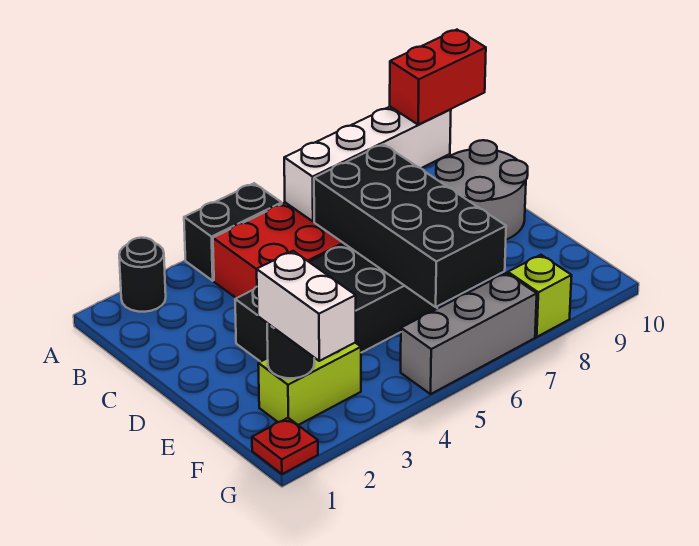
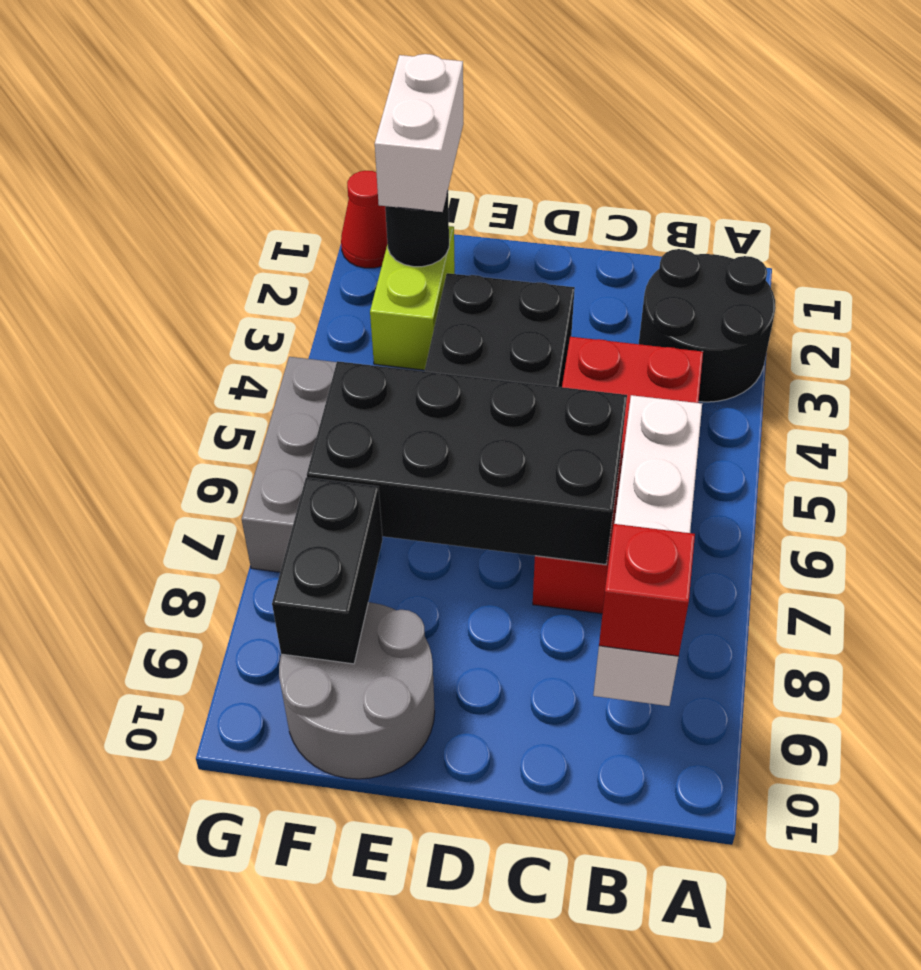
black round brick A2 level 1 -> black round brick A2:B3 level 1
black brick A4:A5 level 1 -> black brick F8:F9 level 2
red brick B9:B10 level 3 -> red brick B9 level 3
grey round brick C9:D10 level 1 -> grey round brick E9:F10 level 1
white brick F2:G2 level 3 -> white brick F1:F2 level 3
red plate G1 level 1 -> red cone G1 level 1
lime brick G8 level 1 -> none

